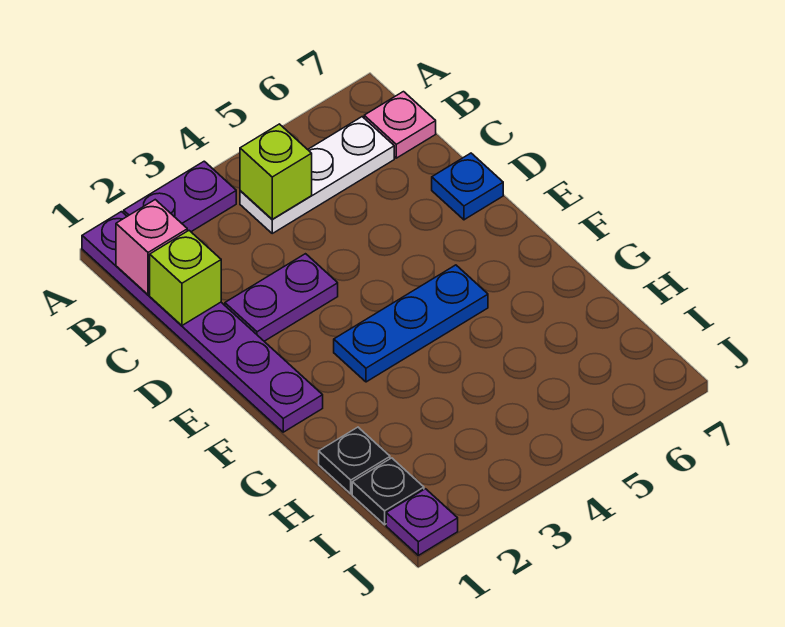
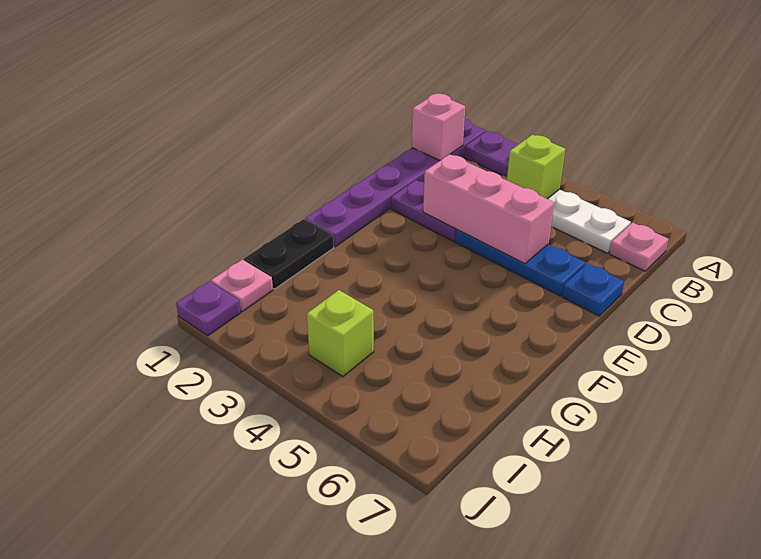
lime brick C1 level 2 -> lime brick I4 level 1
none -> pink brick D3:D5 level 2
blue plate F3:F5 level 1 -> blue plate D4:D6 level 1
black plate H1 level 1 -> black plate G1:H1 level 1
black plate I1 level 1 -> pink plate I1 level 1

